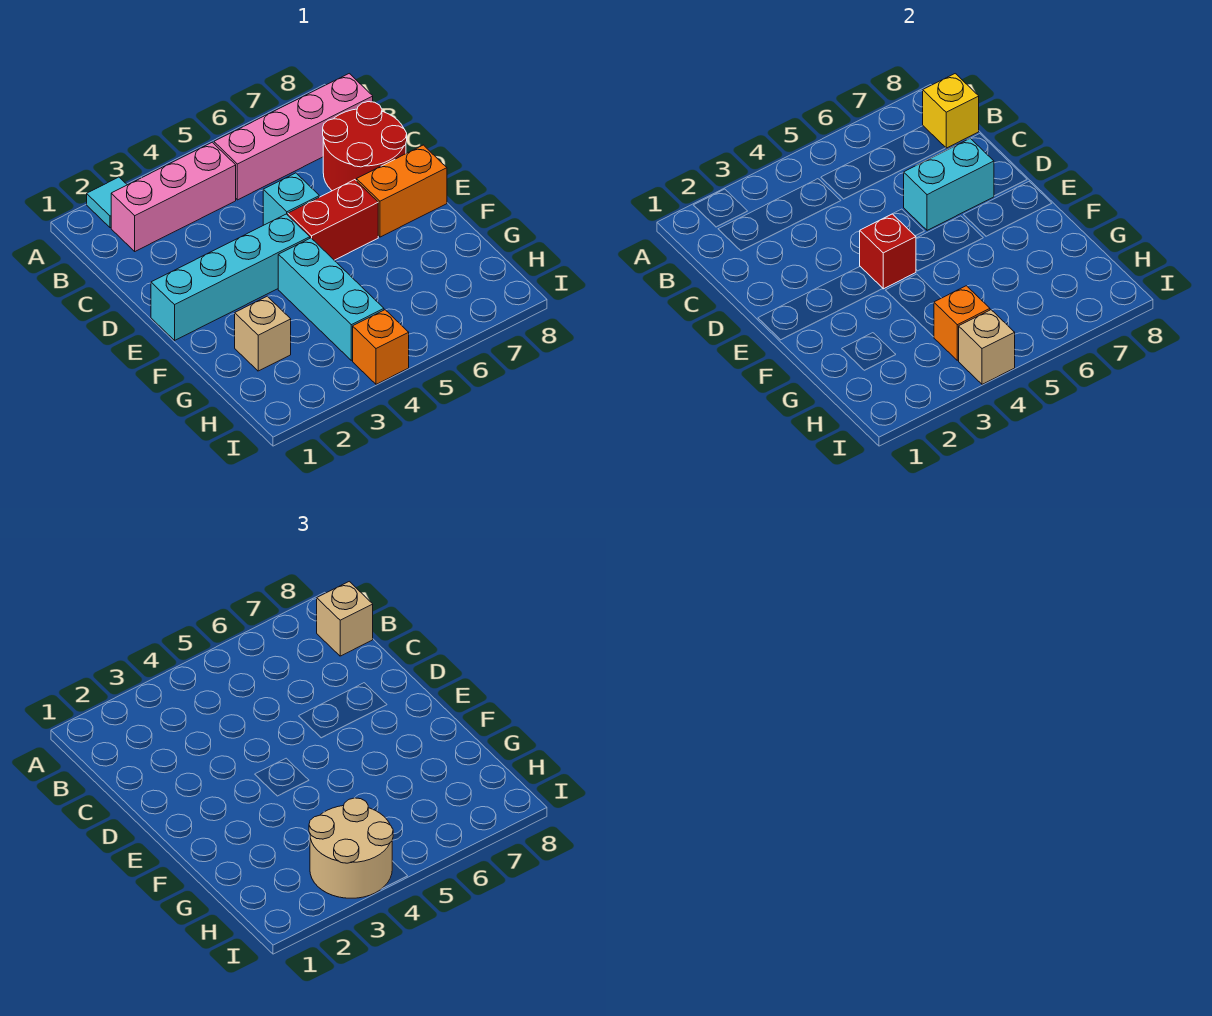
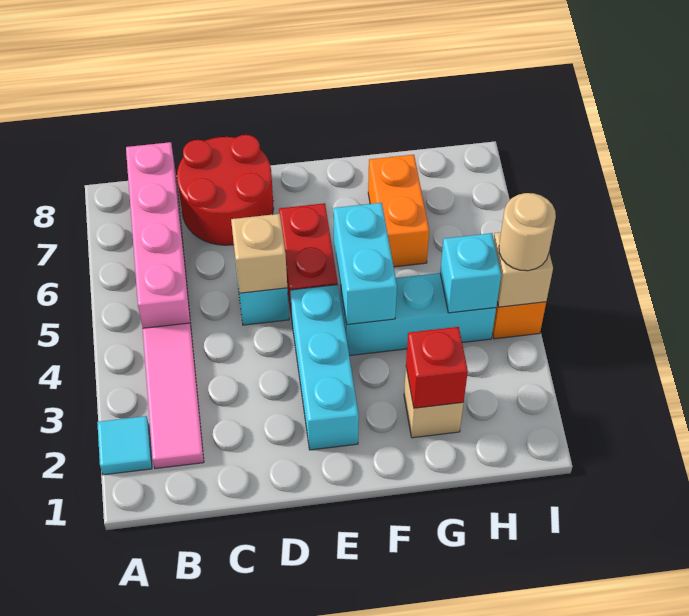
pink brick B2:B4 level 1 -> pink tile B2:B4 level 1
yellow brick B8 level 2 -> none
tan brick B8 level 3 -> tan brick D5 level 2
cyan brick D6:D7 level 2 -> cyan brick F4:F5 level 2
cyan brick E1:E4 level 1 -> cyan brick E2:E4 level 1
red brick E4 level 2 -> red brick G2 level 2
orange brick E7:E8 level 1 -> orange brick G6:G7 level 1
tan round brick H3:I4 level 3 -> tan round brick I4 level 3
orange brick H4 level 2 -> cyan brick H4 level 2

